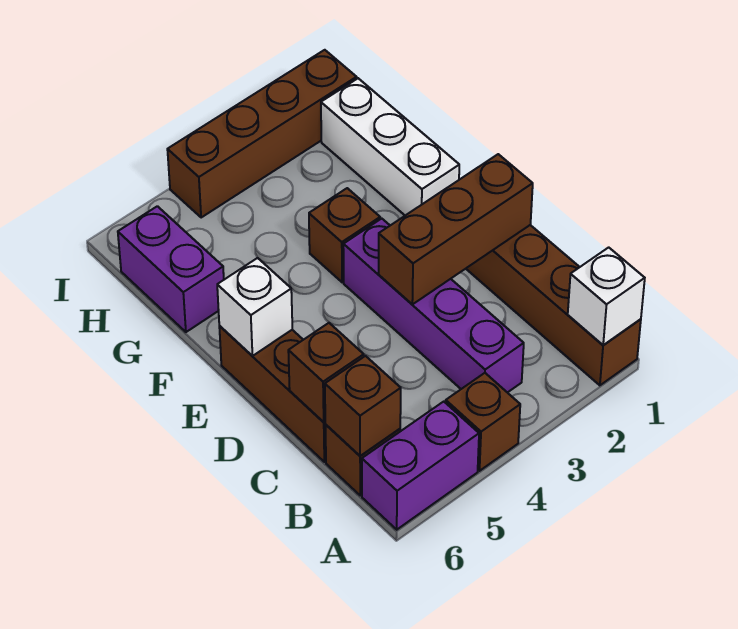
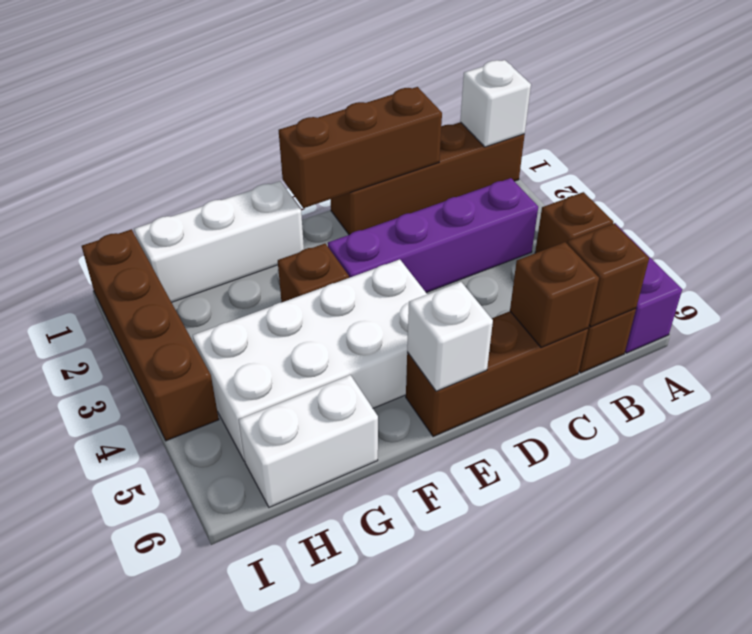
brown brick D1:D3 level 2 -> brown brick C1:E1 level 2
none -> white brick E4:H5 level 1
purple brick G6:H6 level 1 -> white brick G6:H6 level 1

